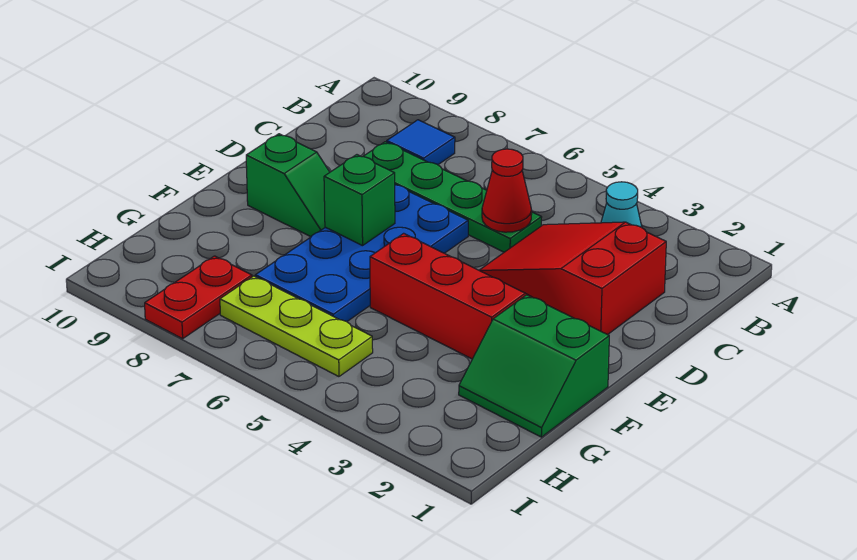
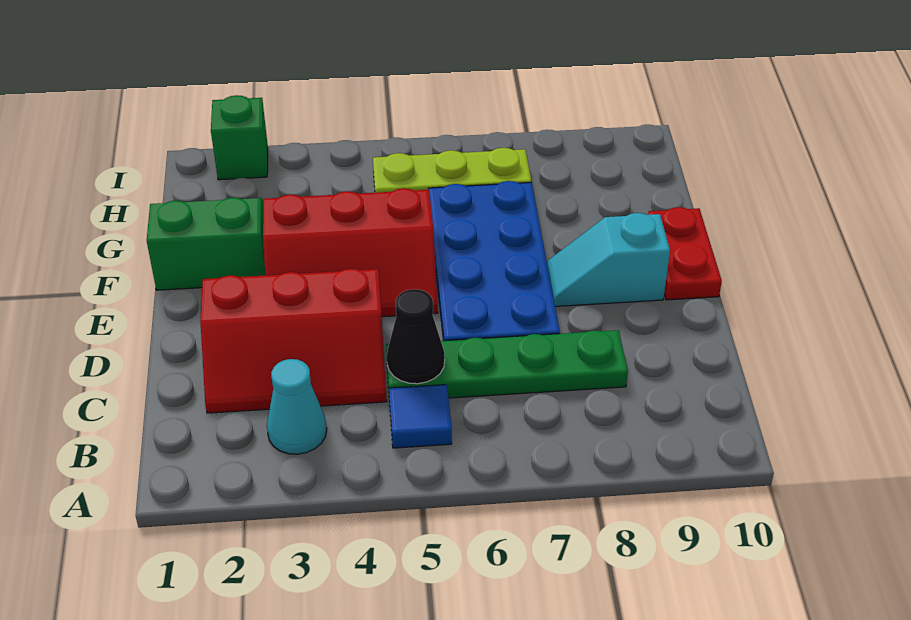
blue tile B8 level 1 -> blue tile B5 level 1
red slope C2:D4 level 1 top 2 -> red slope C2:D4 level 1 top D
red cone C5 level 2 -> black cone C5 level 2
green brick E7 level 2 -> green brick I2 level 1
green slope E8:E9 level 1 top 9 -> cyan slope E8:E9 level 1 top 9
red plate H8:I8 level 1 -> red plate E10:F10 level 1

